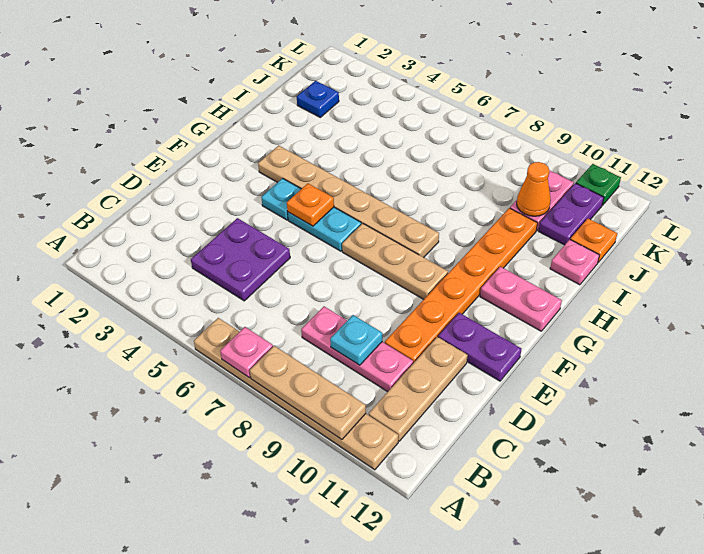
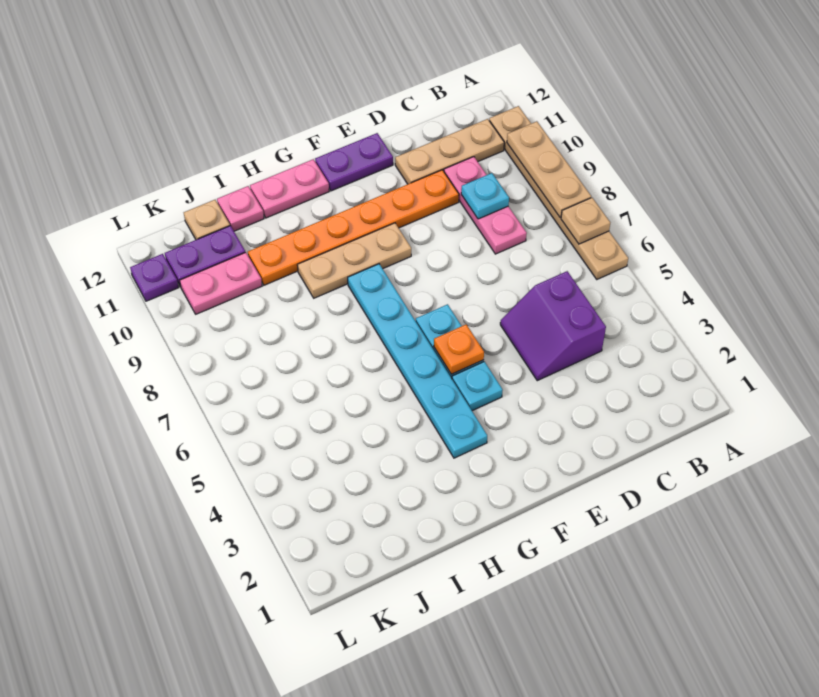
pink plate A7 level 2 -> tan plate A7 level 2
purple plate C4:D5 level 1 -> purple slope C4:D5 level 1 top C
purple plate E11:E12 level 1 -> purple plate E12:F12 level 1
tan plate F7:F9 level 1 -> tan plate F9:H9 level 1
tan plate G3:G8 level 1 -> cyan plate G3:G8 level 1
pink plate G11:G12 level 1 -> pink plate G12:H12 level 1
blue plate J2 level 1 -> none
orange cone J10 level 2 -> none
orange plate J12 level 1 -> tan plate J12 level 1
green plate L11 level 1 -> purple plate L11 level 1

